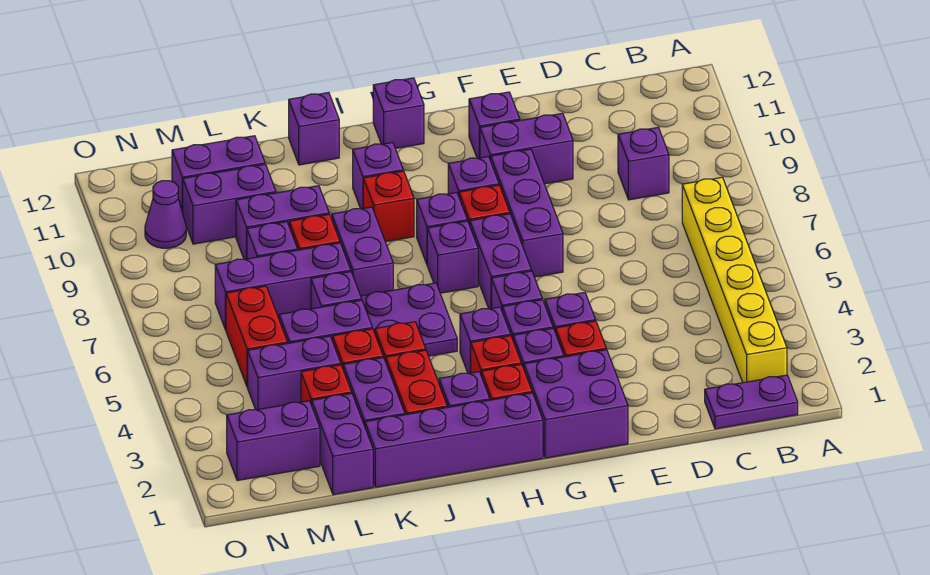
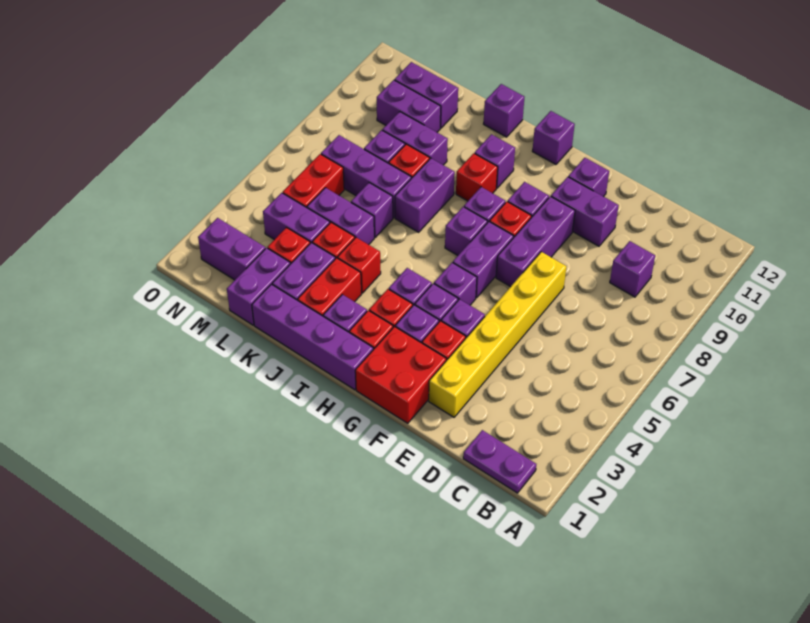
yellow brick B2:B7 level 1 -> yellow brick E2:E7 level 1
purple brick F1:G2 level 1 -> red brick F1:G2 level 1
purple plate I5:J6 level 1 -> none
purple cone N10 level 1 -> none

